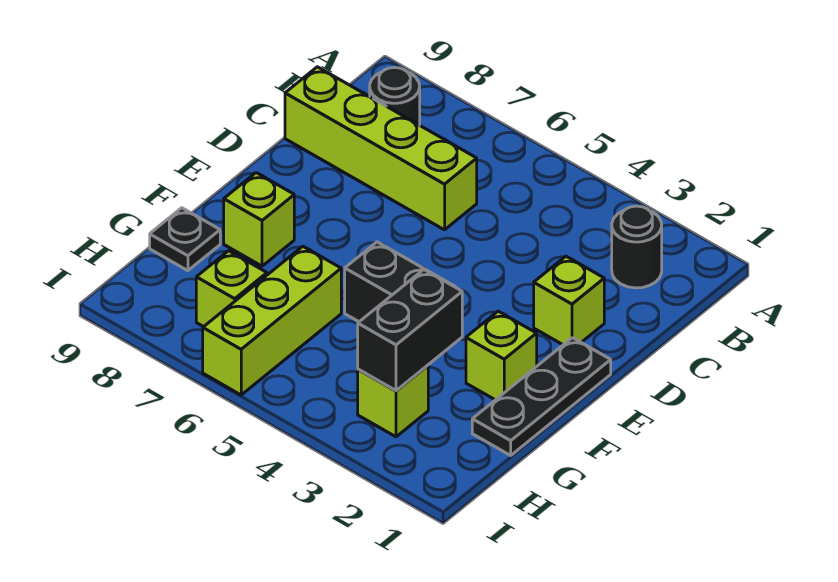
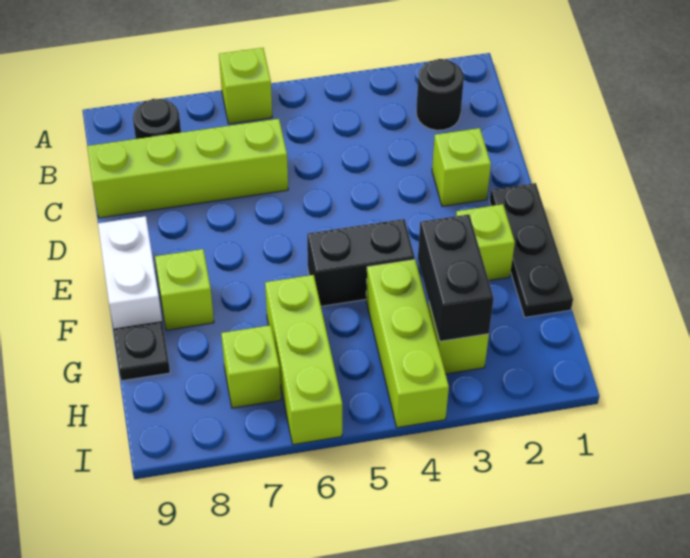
none -> lime brick A6 level 1
none -> white brick E9:F9 level 1
none -> lime brick G4:I4 level 1

